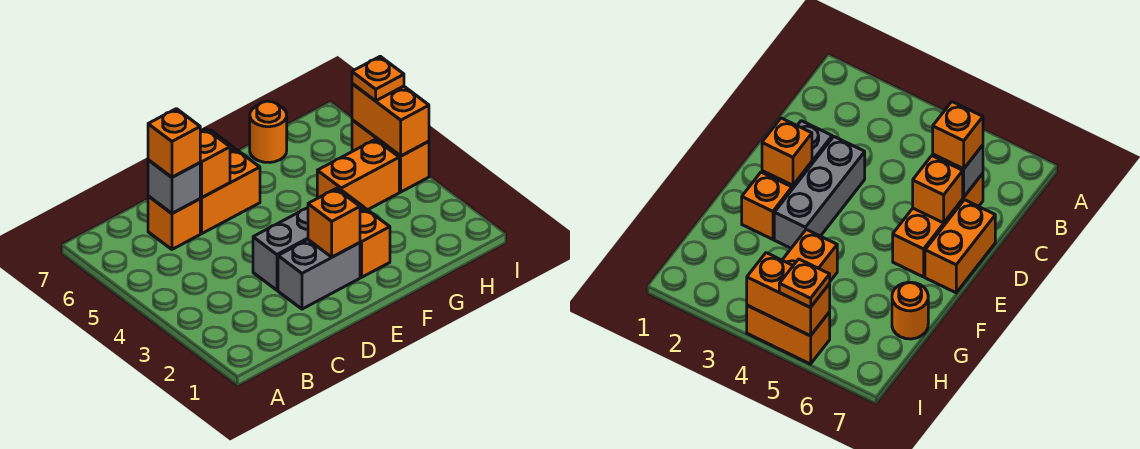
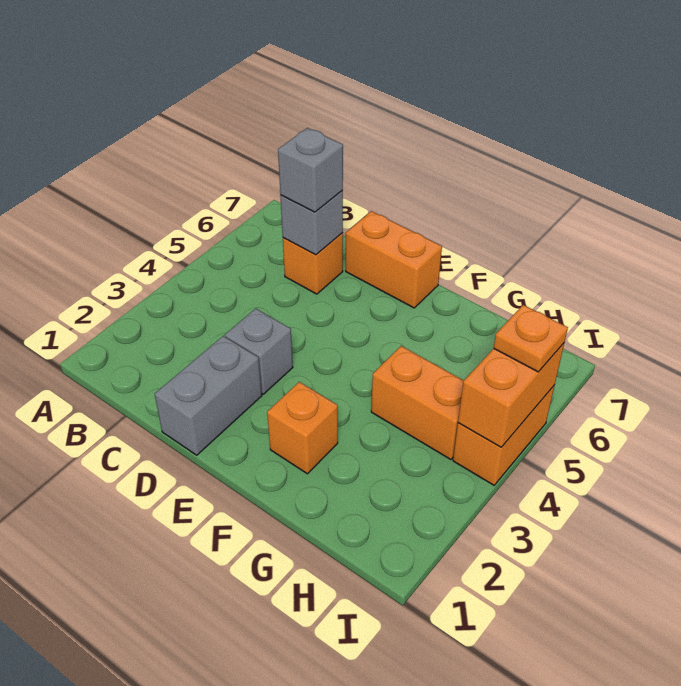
orange brick C6 level 3 -> grey brick C6 level 3
grey brick D2:E2 level 1 -> grey brick D1:D2 level 1
grey brick D3:F3 level 1 -> grey brick D3 level 1
orange brick D6:E6 level 1 -> none
orange brick D6 level 2 -> none
orange brick E2 level 2 -> none
orange round brick G7 level 1 -> none

